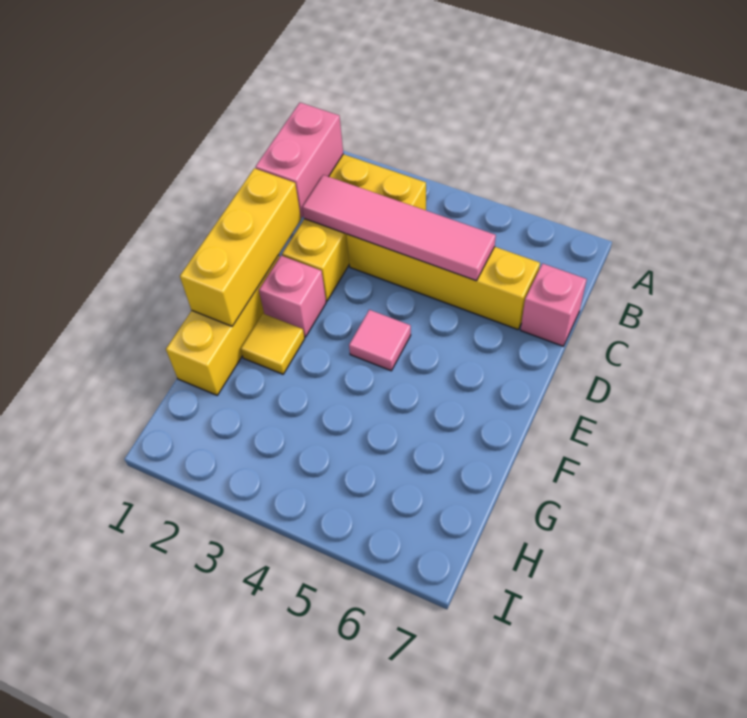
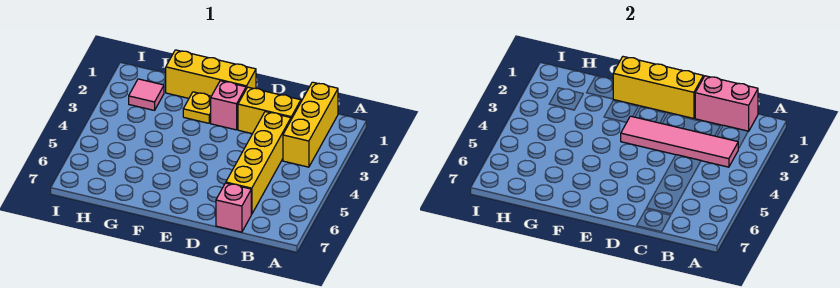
pink tile C2:C5 level 2 -> pink tile B3:E3 level 2
pink tile E4 level 1 -> pink tile H2 level 1
yellow tile F2 level 1 -> yellow plate F2 level 1

